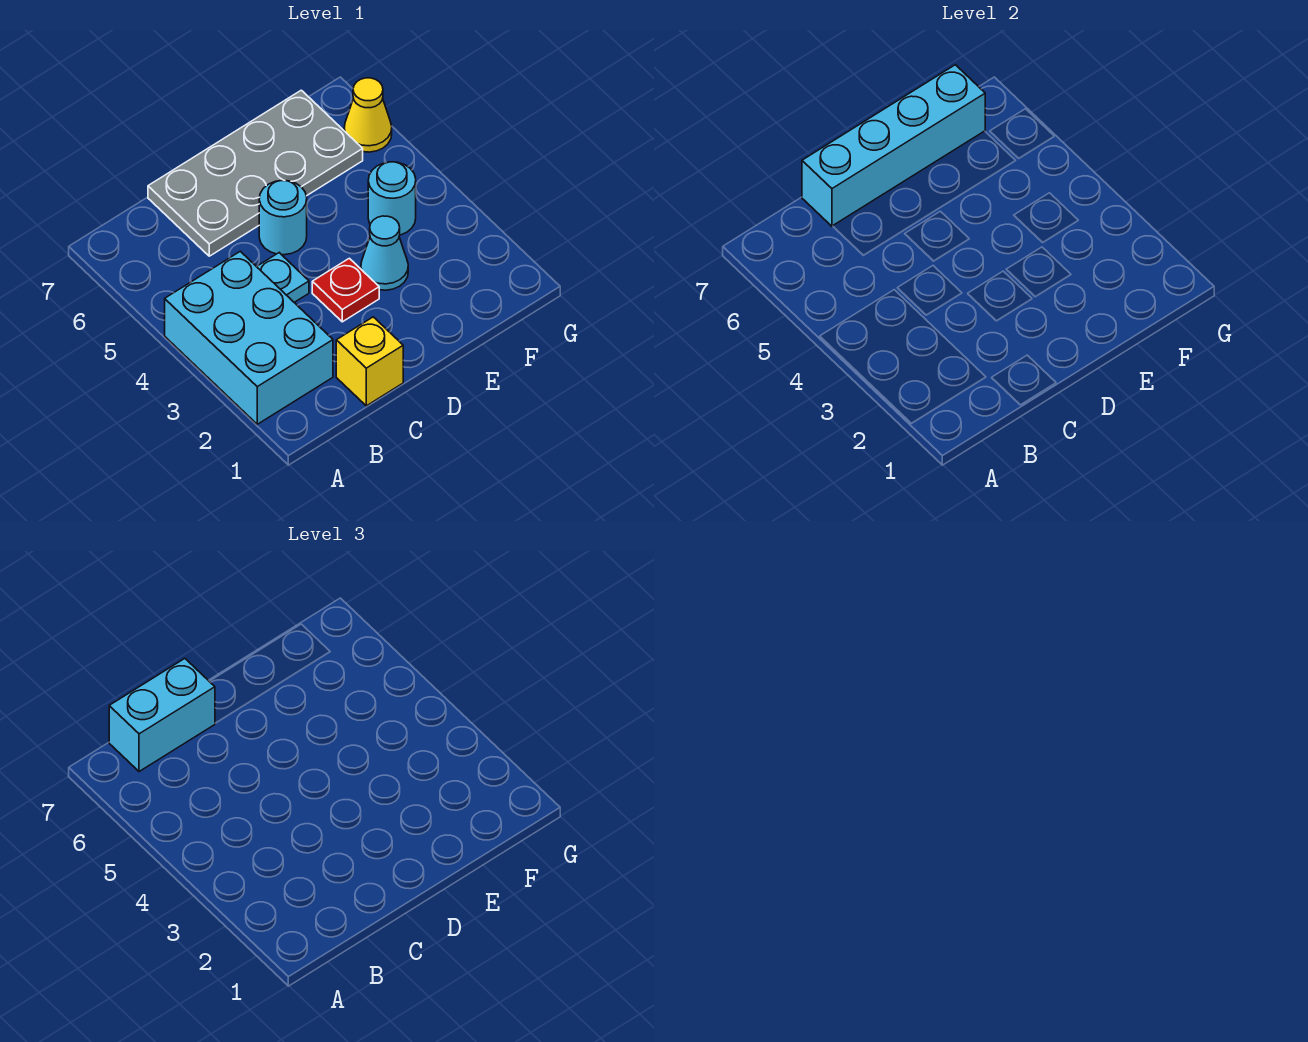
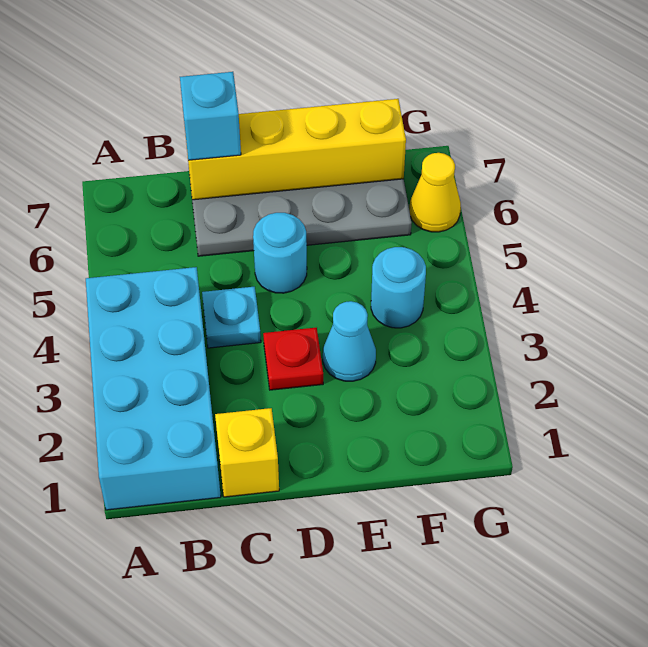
cyan brick A2:B4 level 1 -> cyan brick A1:B4 level 1
cyan brick B7:C7 level 3 -> cyan brick C7 level 3
cyan brick C7:F7 level 2 -> yellow brick C7:F7 level 2

